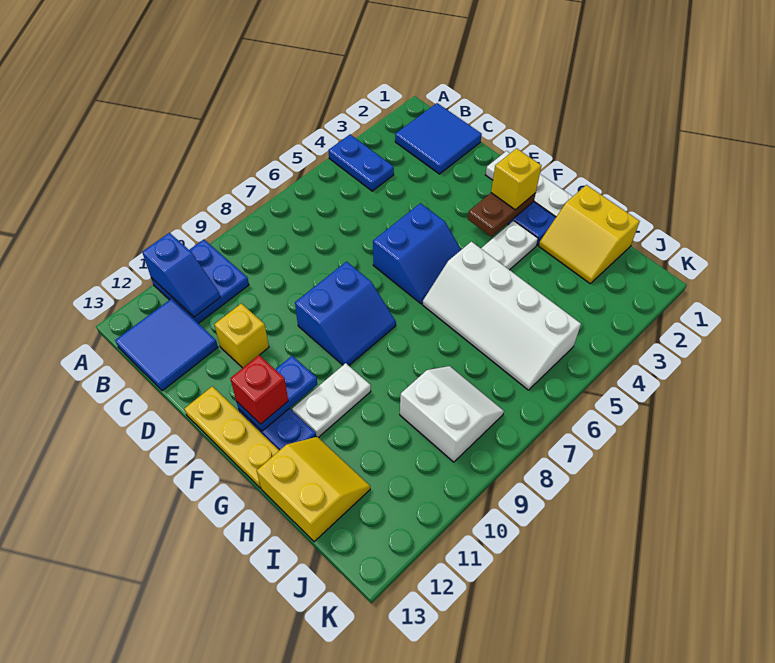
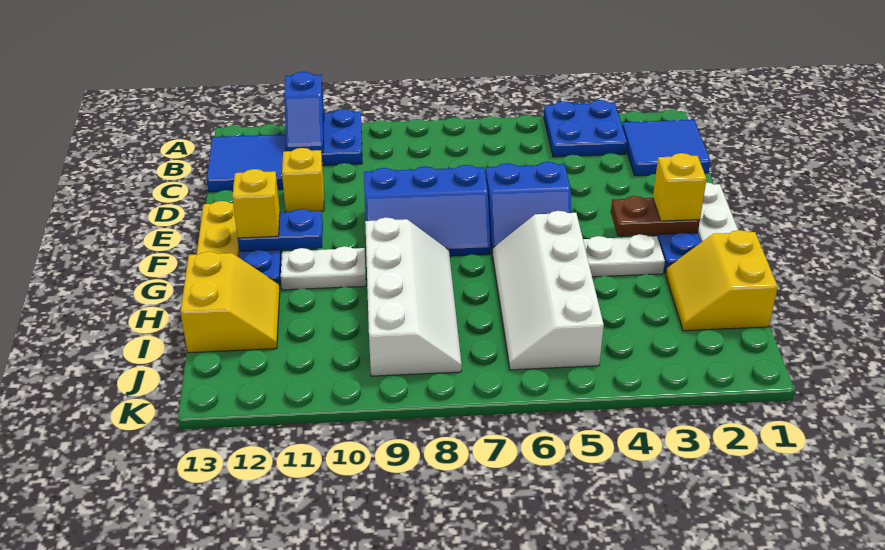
blue plate A4:B4 level 1 -> blue plate A3:B4 level 1
blue slope E8:F9 level 1 top E -> blue slope E7:F9 level 1 top E
red brick F12 level 3 -> yellow brick F12 level 3
white slope I8:J9 level 1 top 9 -> white slope G8:J9 level 1 top 9

